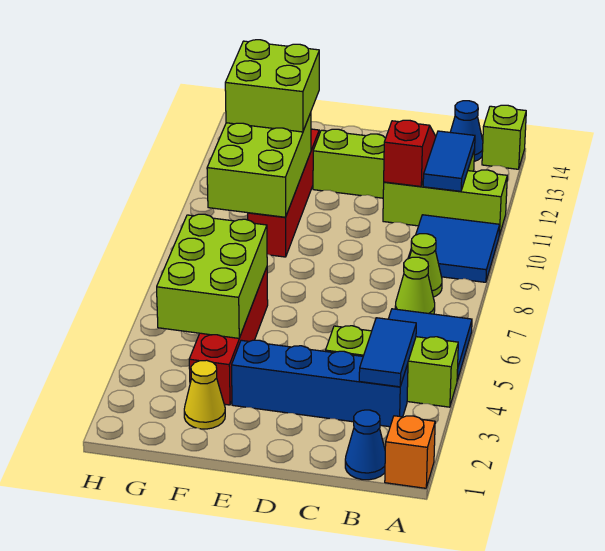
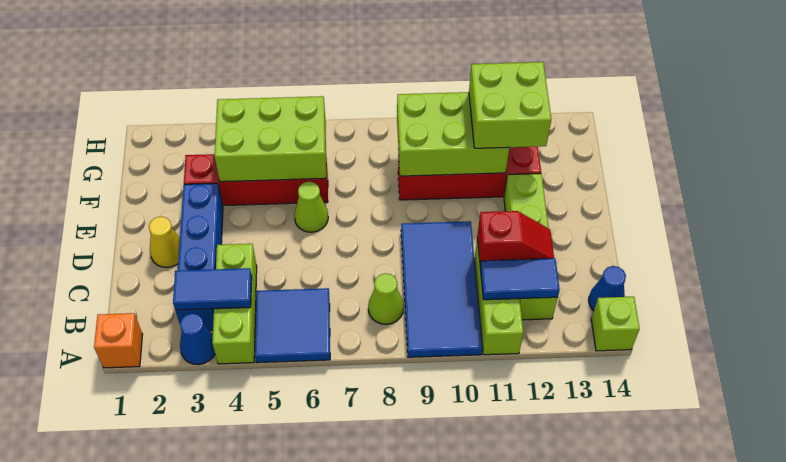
blue tile A9:B10 level 1 -> blue tile A9:D10 level 1
blue cone B1 level 1 -> blue cone A3 level 1
lime cone B7 level 1 -> lime cone E6 level 1
yellow cone F2 level 1 -> yellow cone D2 level 1

